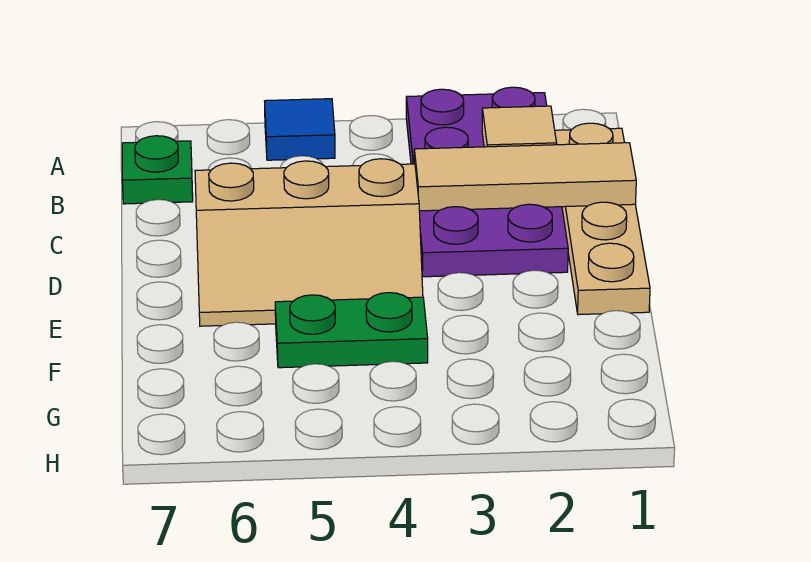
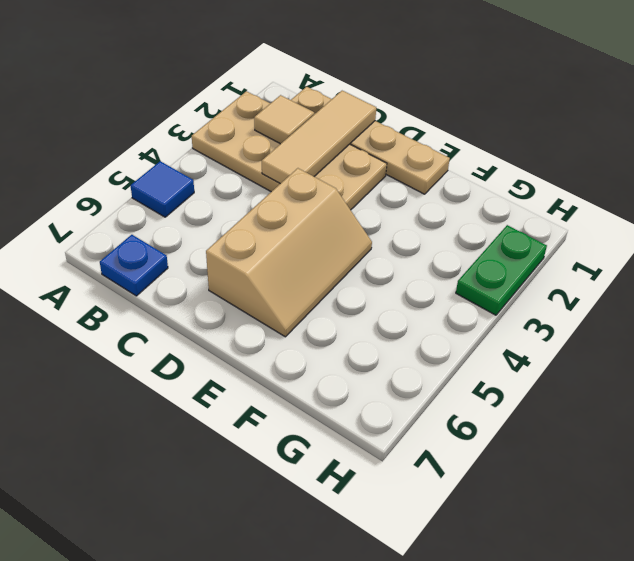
purple plate A2:D3 level 1 -> tan plate A2:D3 level 1
green plate B7 level 1 -> blue plate B7 level 1
green plate F4:F5 level 1 -> green plate H2:H3 level 1

